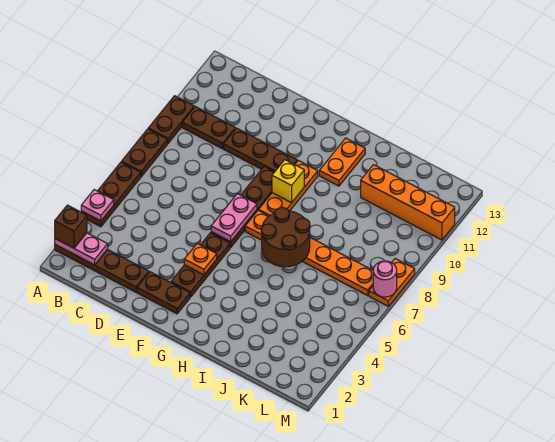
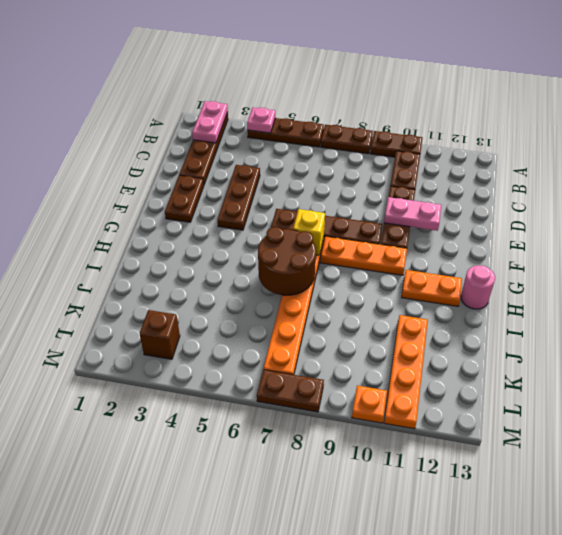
brown brick A2 level 3 -> brown brick L3 level 1
brown plate F3:F5 level 1 -> brown plate D4:F4 level 1
orange plate F4 level 2 -> orange plate M10 level 1
pink plate F6:F7 level 2 -> pink plate E10:E11 level 2
yellow brick G9 level 2 -> yellow brick G7 level 2
orange brick J11:M11 level 1 -> orange plate J11:M11 level 1
orange plate M7:M8 level 1 -> brown plate M7:M8 level 1
pink round brick M7 level 2 -> pink round brick H13 level 1

